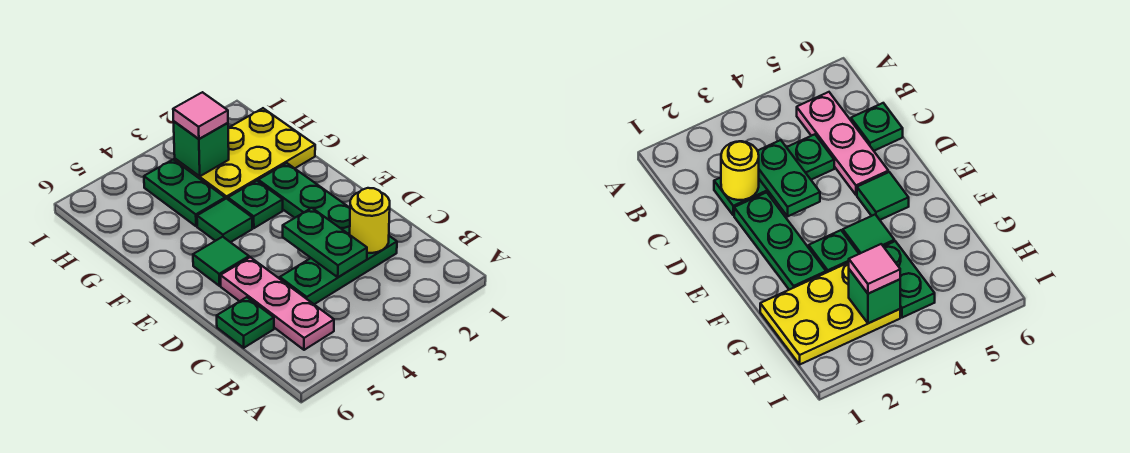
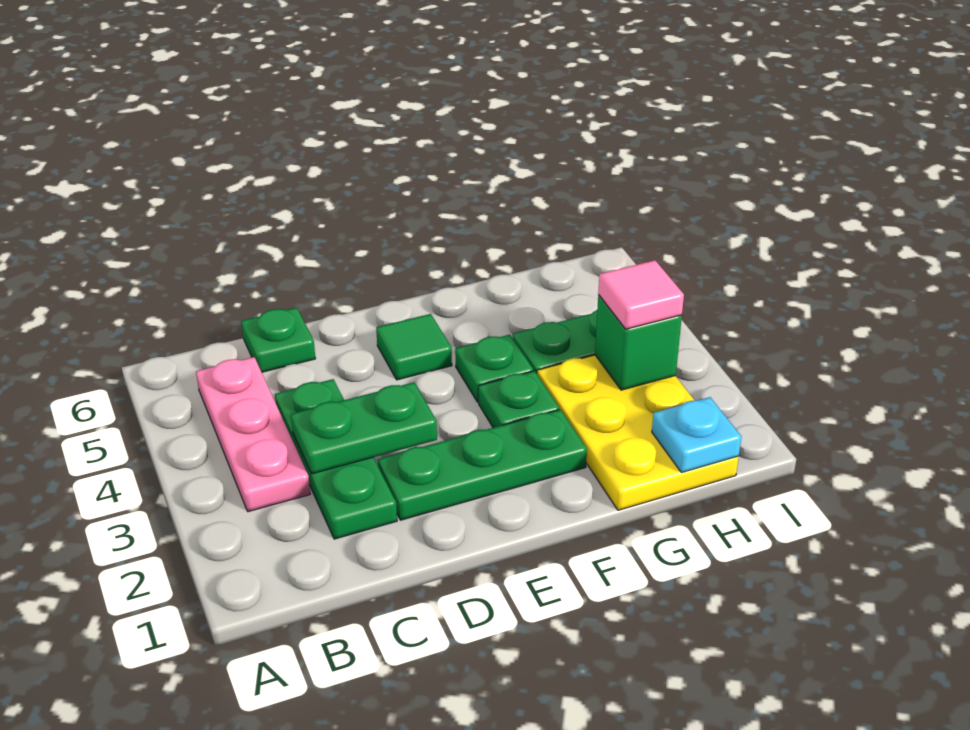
pink plate B5:D5 level 1 -> pink plate B3:B5 level 1
yellow round brick C2 level 2 -> none
green tile F4 level 1 -> green plate F4 level 1
none -> cyan plate H1 level 2

